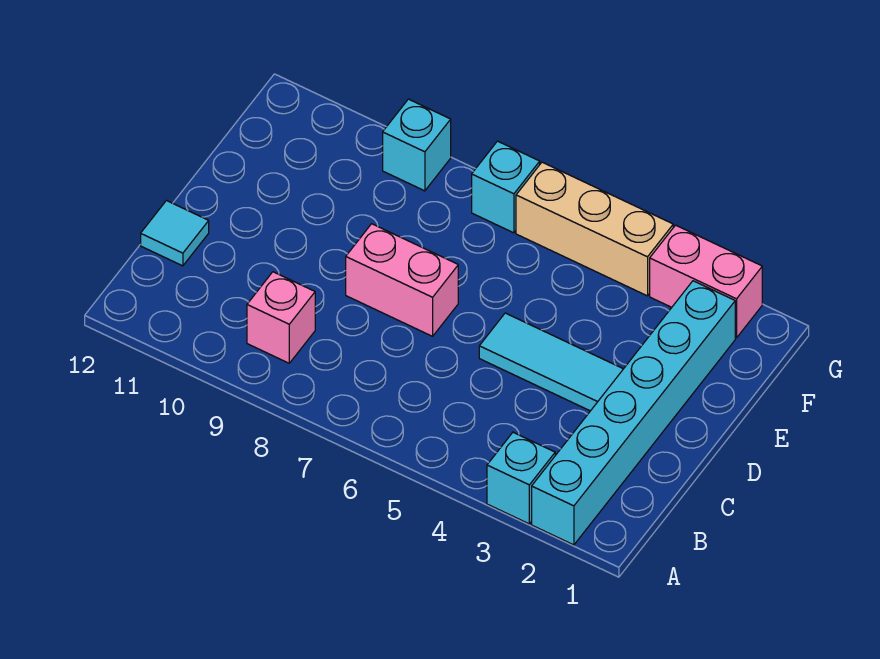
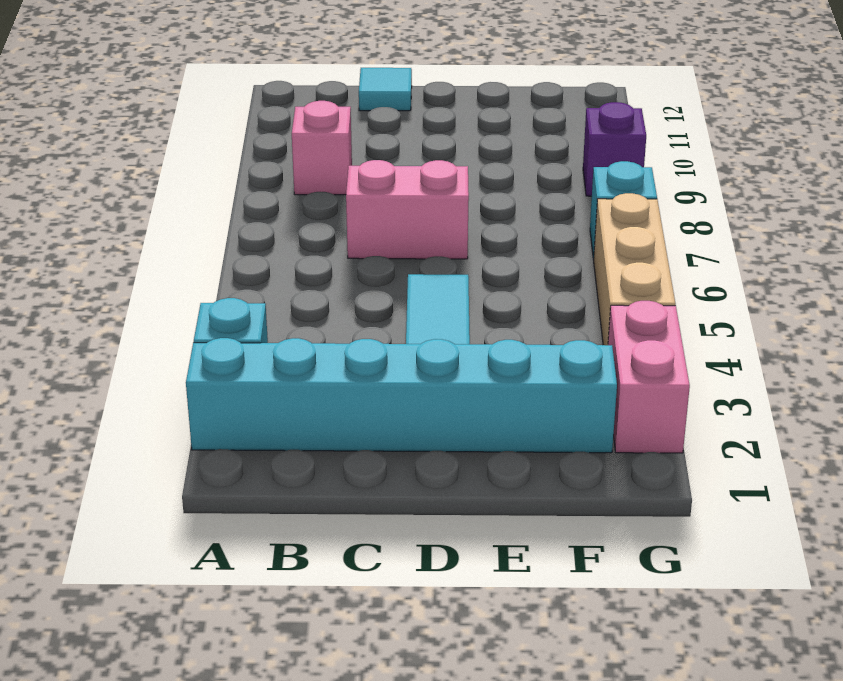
pink brick D7:D8 level 1 -> pink brick C7:D7 level 1
cyan brick G9 level 1 -> purple brick G9 level 1

